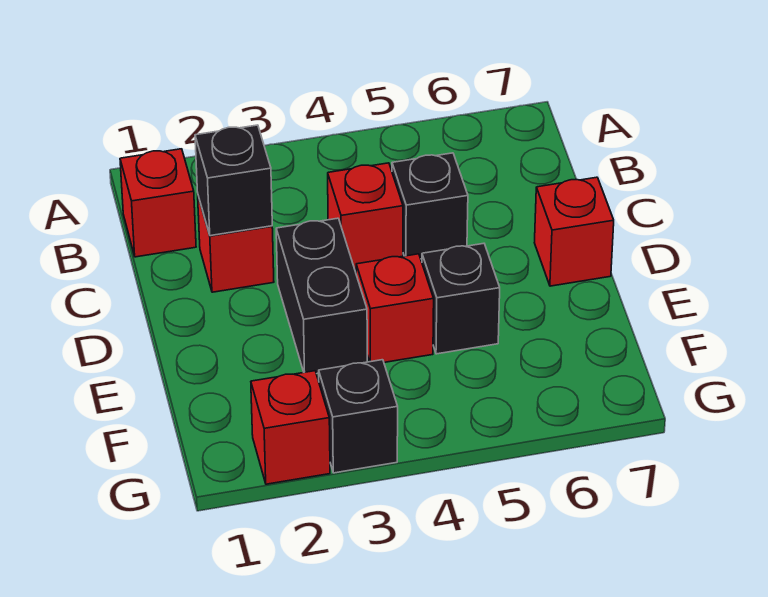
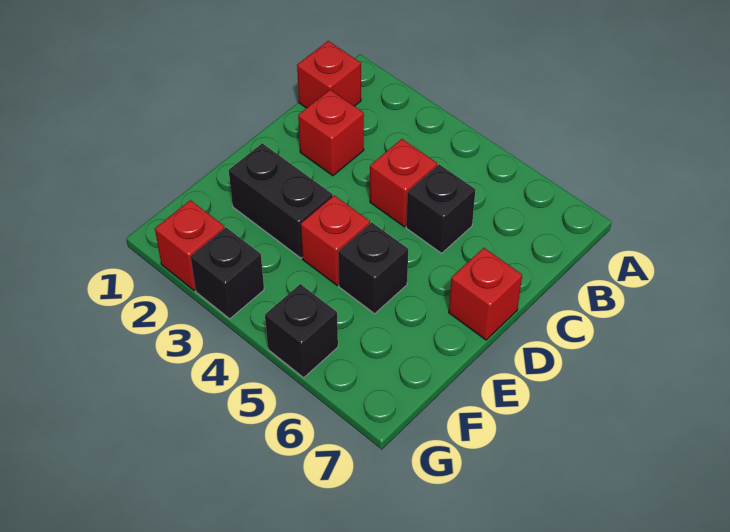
black brick C2 level 2 -> black brick G5 level 1
black brick D3:E3 level 1 -> black brick E2:E3 level 1

